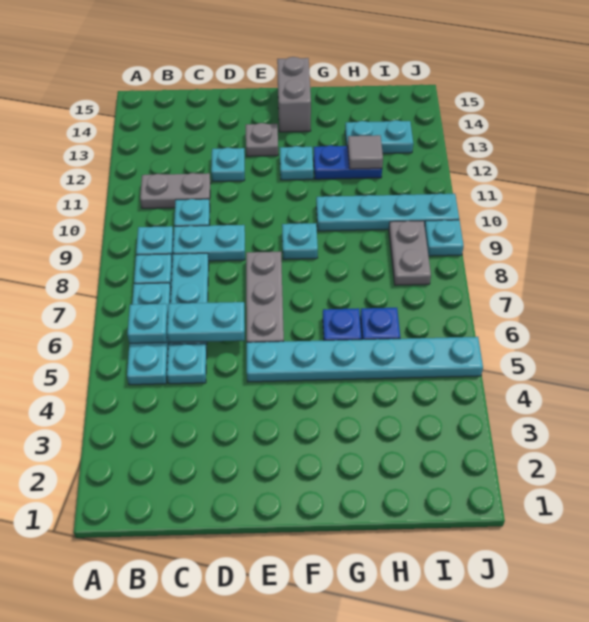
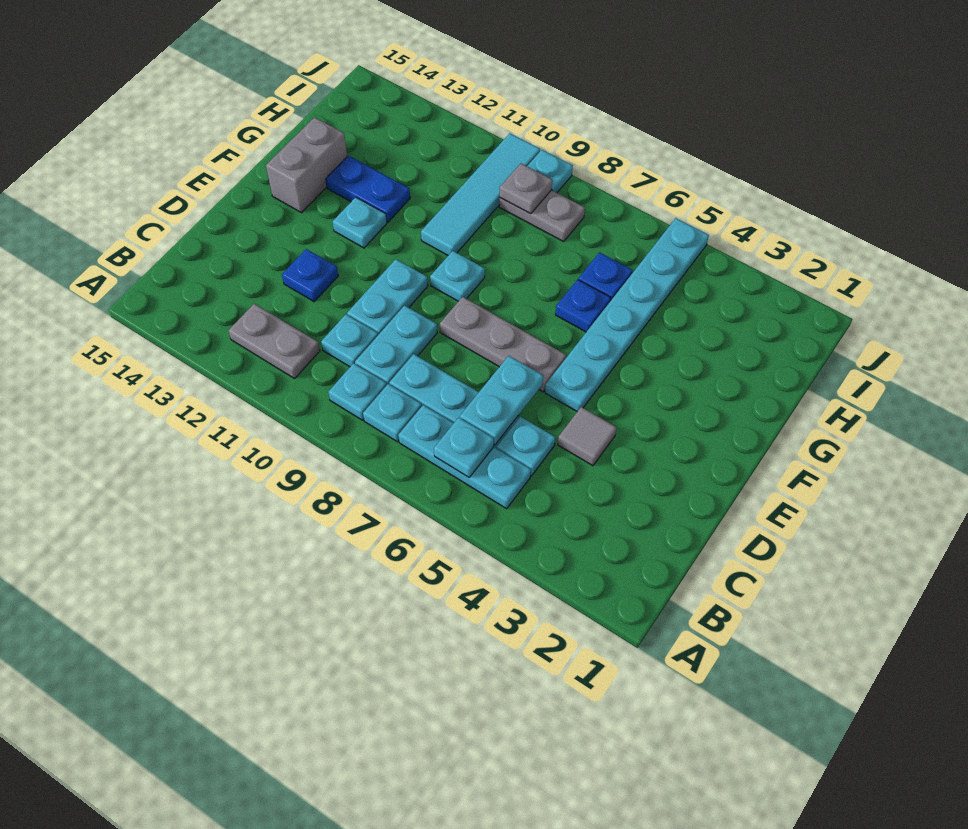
grey plate B11:C11 level 1 -> grey plate B11:B12 level 1
cyan plate D12 level 1 -> blue plate D12 level 1
grey plate E13 level 1 -> grey plate I9 level 2
grey brick F14:F15 level 1 -> grey brick F14:G14 level 1
cyan plate G10:J10 level 1 -> cyan tile G10:J10 level 1
blue plate G12:H12 level 1 -> blue plate G12:G13 level 1
grey tile H12 level 2 -> grey tile D4 level 1
cyan plate H13:I13 level 1 -> cyan plate D10:E10 level 1

